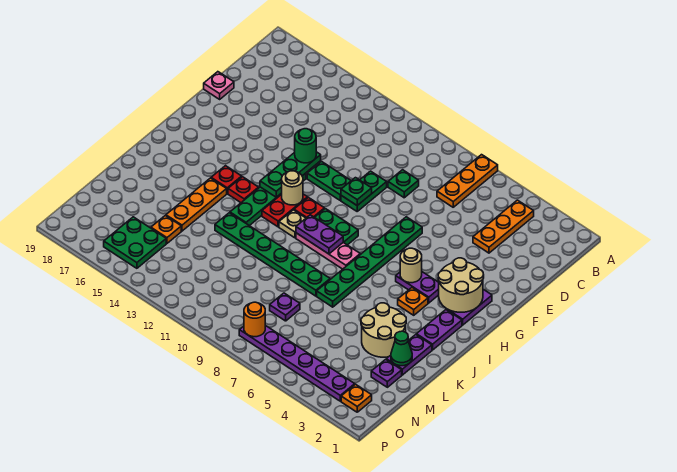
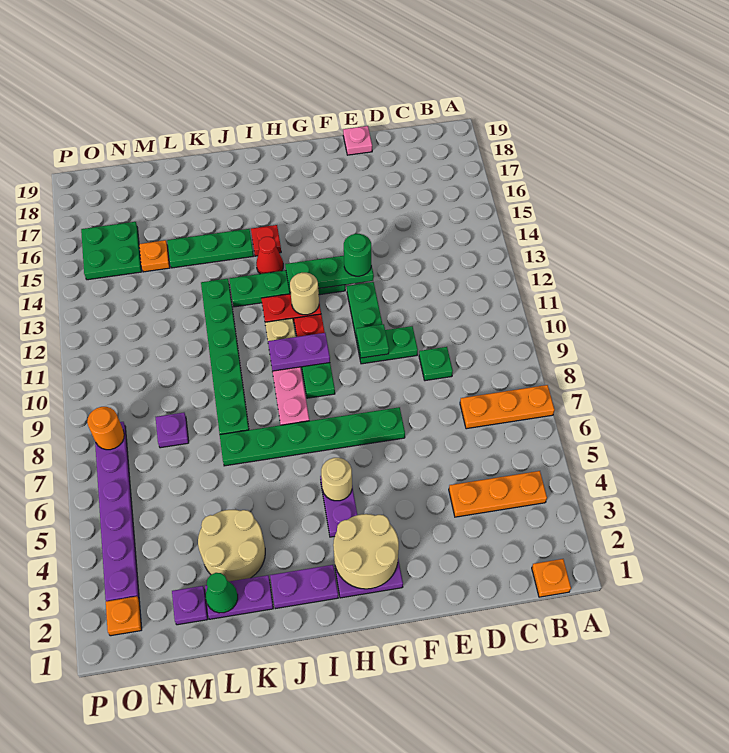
orange plate I4 level 1 -> orange plate B1 level 1
purple plate I9:I10 level 2 -> purple plate H10:I10 level 2
red plate I14 level 1 -> red cone I14 level 1
orange plate J15:L15 level 1 -> green plate J15:L15 level 1

